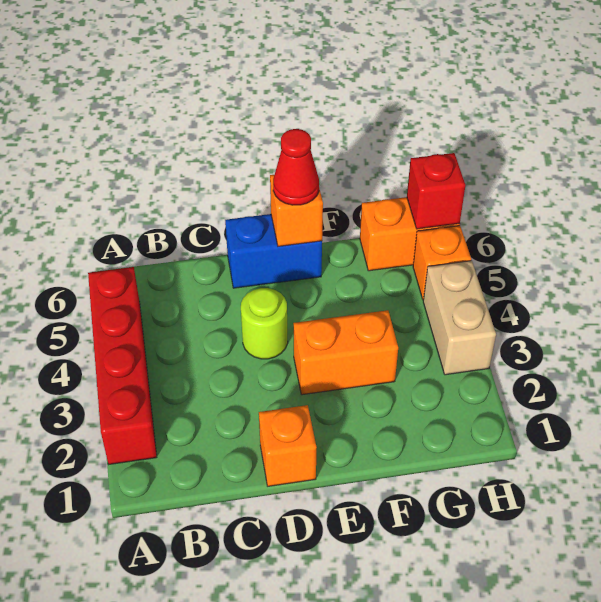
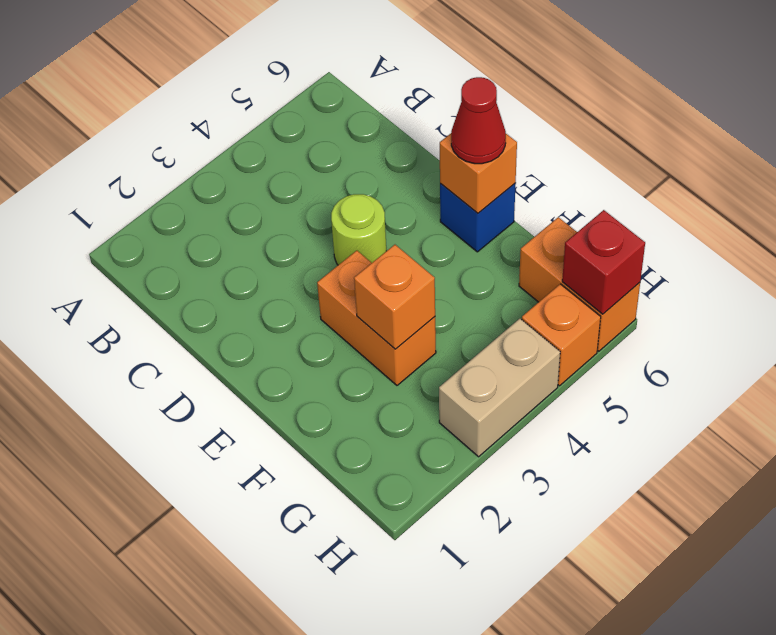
red brick A2:A5 level 1 -> none
orange brick D1 level 1 -> orange brick F3 level 2
blue brick D6:E6 level 1 -> blue brick E6 level 1

